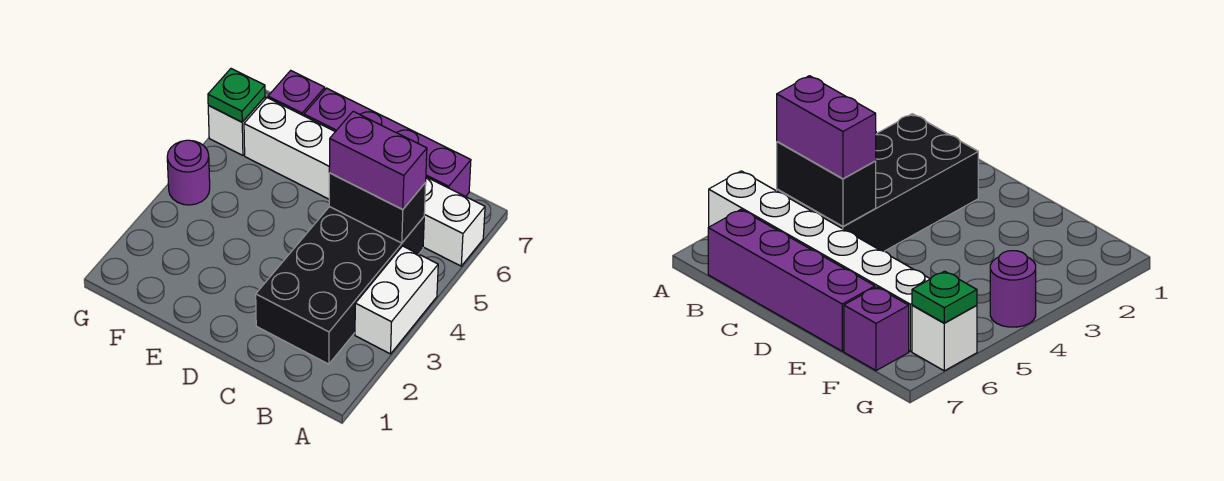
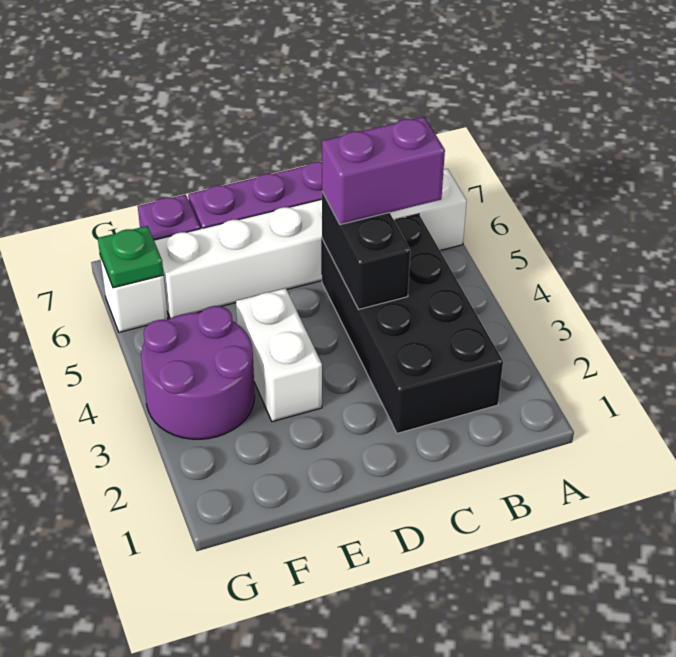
white brick A3:A4 level 1 -> white brick E3:E4 level 1
black brick B5:C5 level 2 -> black brick C4:C5 level 2
purple round brick G4 level 1 -> purple round brick F3:G4 level 1

